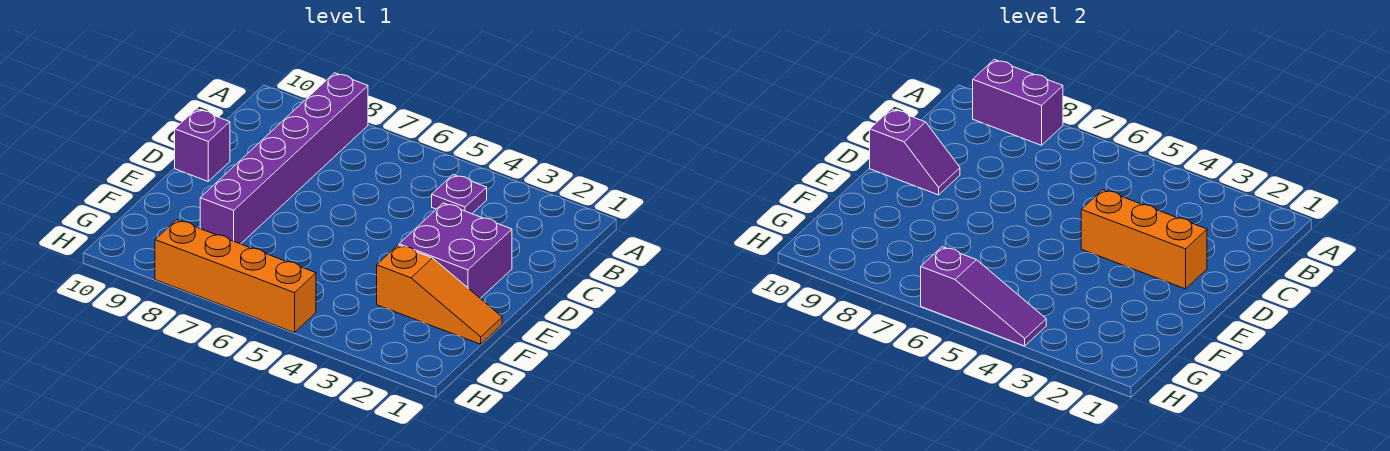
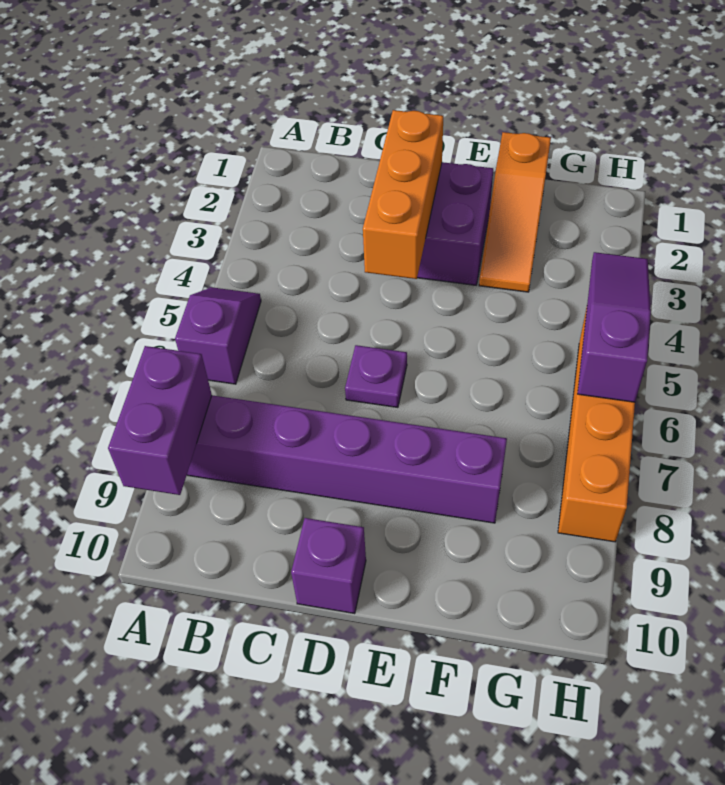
purple plate B4 level 1 -> purple plate D6 level 1
purple slope D9:D10 level 2 top 10 -> purple slope A5:A6 level 1 top 6
orange slope F1:F3 level 1 top 3 -> orange slope F1:F3 level 1 top 1

